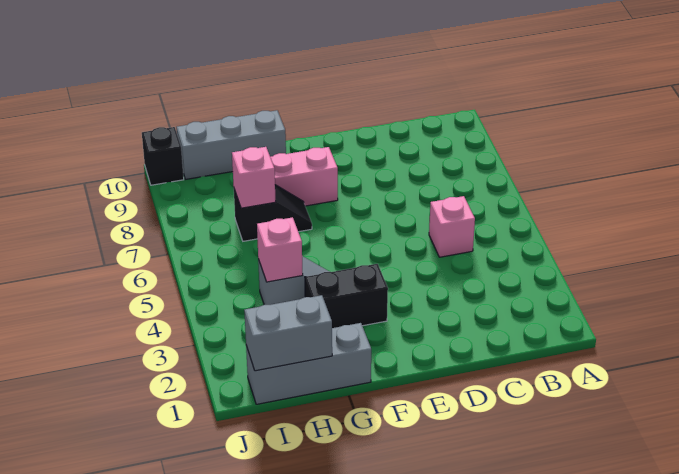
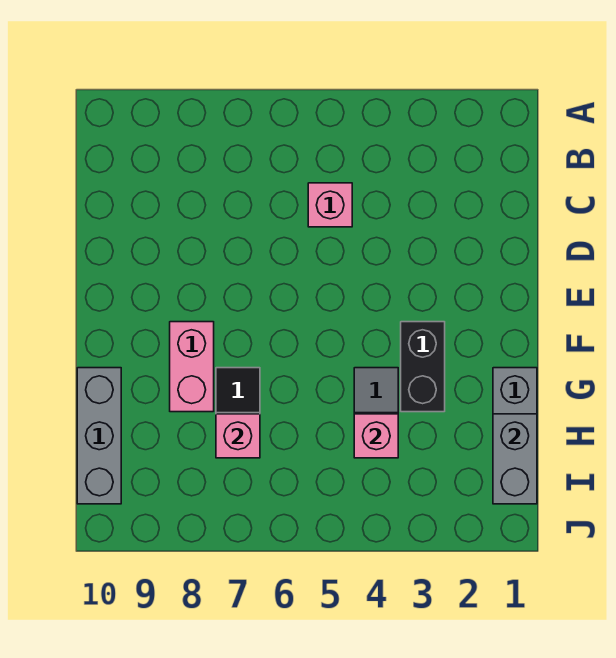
black brick J10 level 1 -> none

